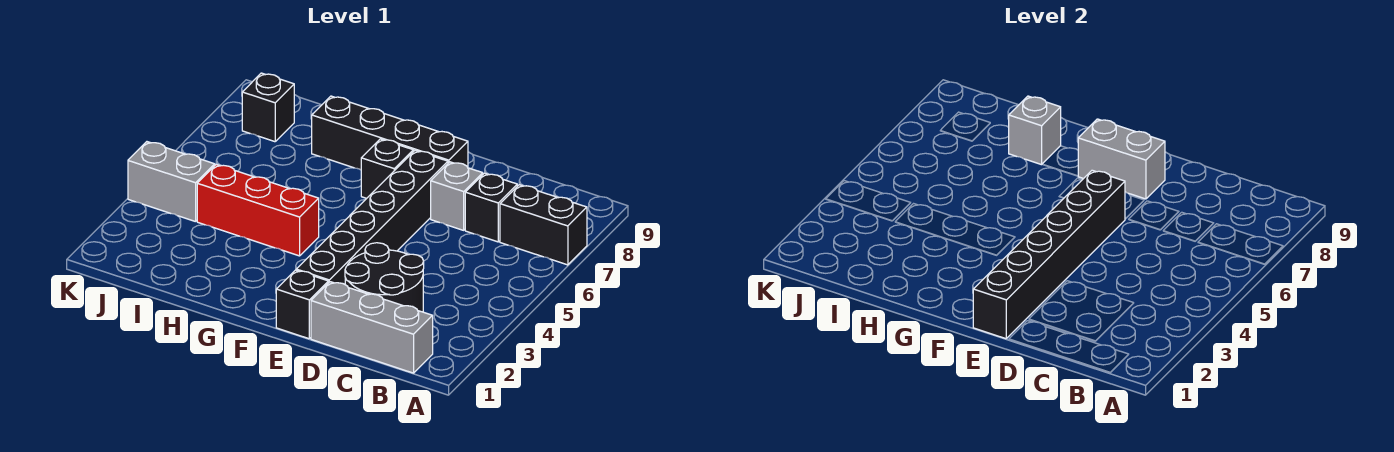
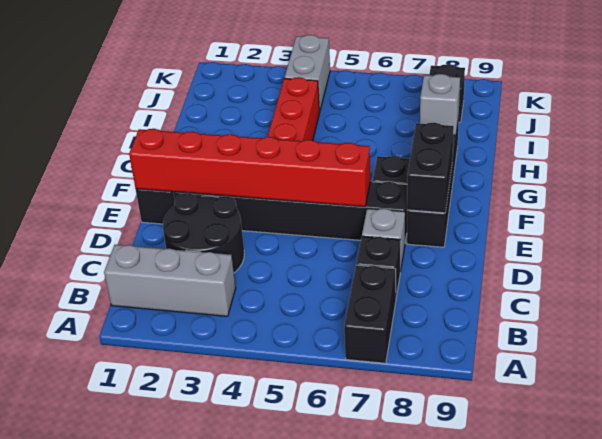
grey brick B1:D1 level 1 -> grey brick B1:B3 level 1
black brick E1:E6 level 2 -> red brick E1:E6 level 2
grey brick E8:F8 level 2 -> black brick E8:F8 level 2

